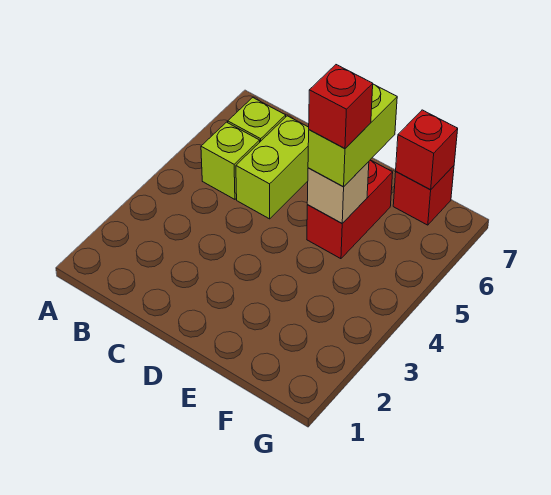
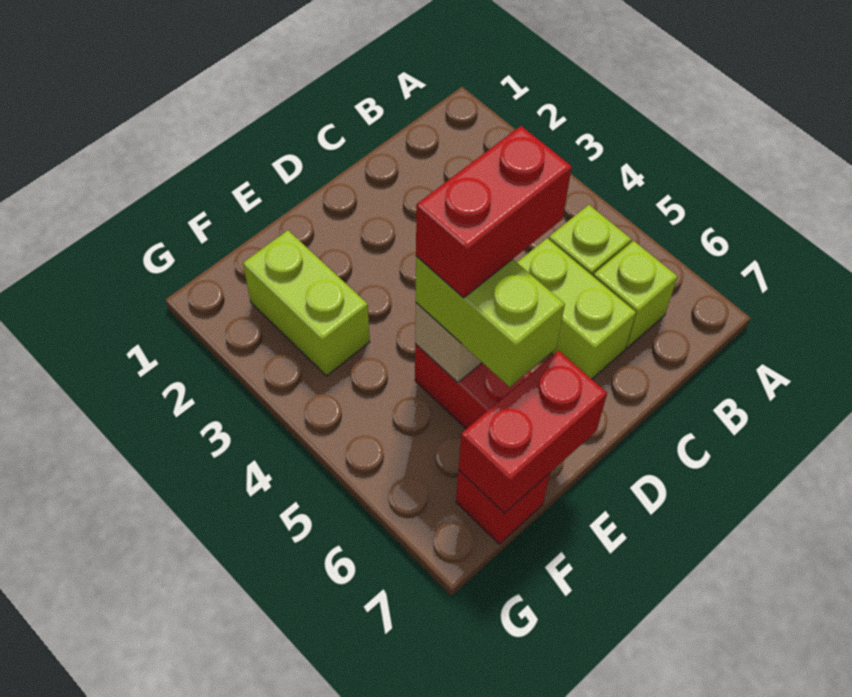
red brick E5 level 4 -> red brick D5:E5 level 4
none -> lime brick F2:F3 level 1
red brick F7 level 2 -> red brick E7:F7 level 2

